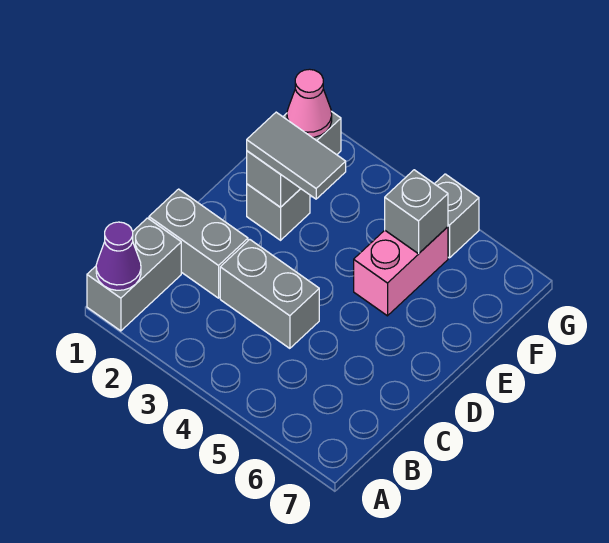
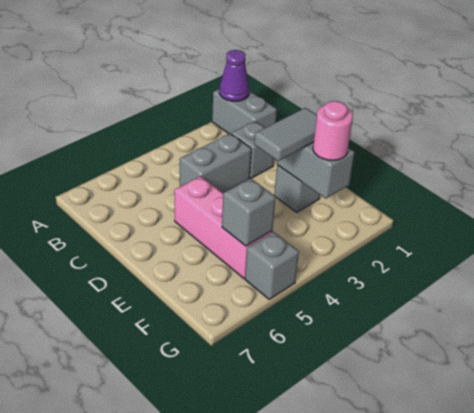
grey brick C1:C2 level 1 -> grey brick C2 level 1
pink brick E5:F5 level 1 -> pink brick D5:F5 level 1
pink cone F2 level 3 -> pink round brick F2 level 3

